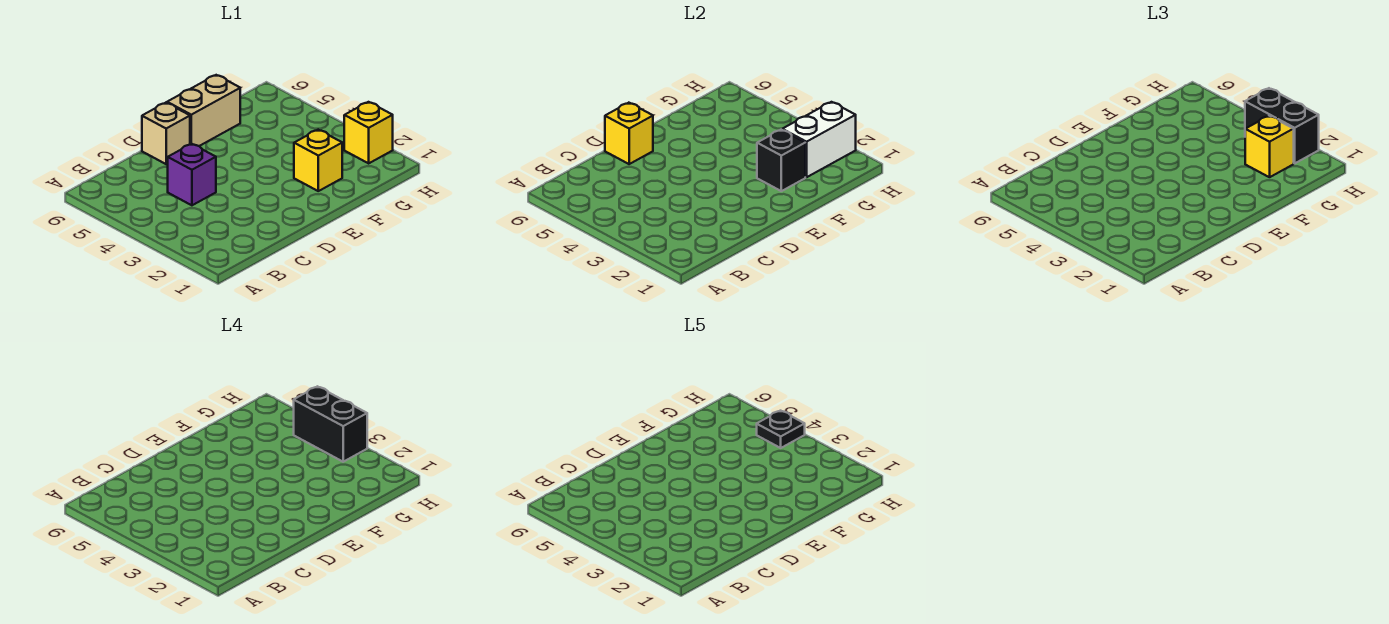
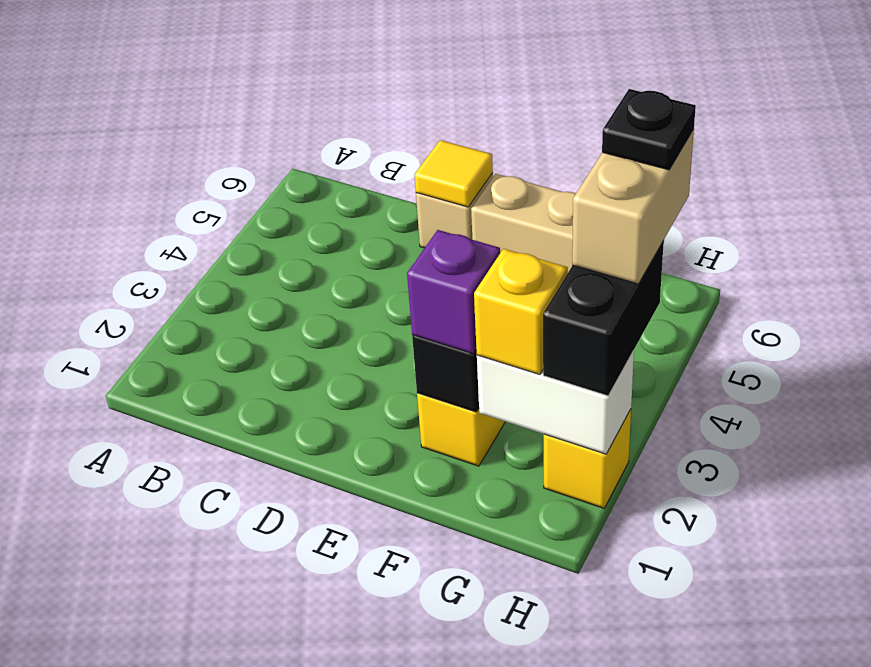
purple brick C4 level 1 -> purple brick F2 level 3
yellow brick D6 level 2 -> yellow tile D6 level 2
black brick H3:H4 level 4 -> tan brick H3:H4 level 4

